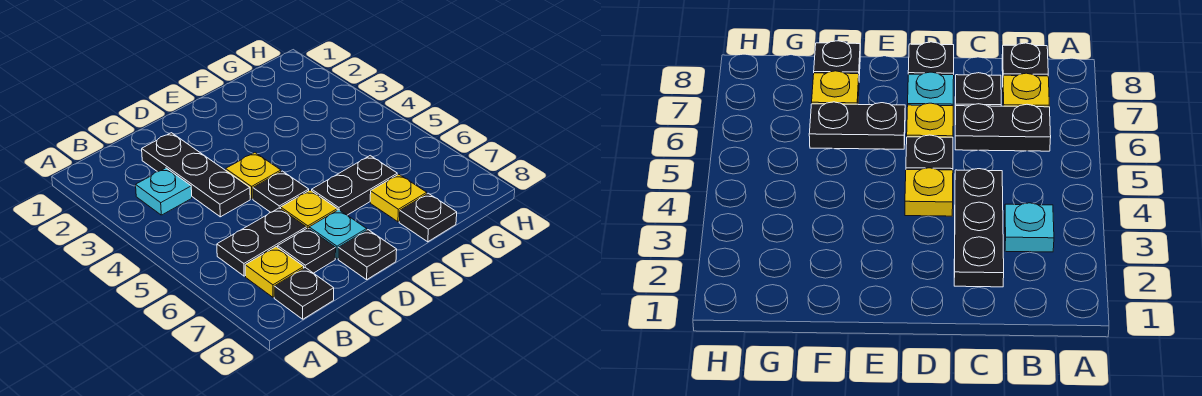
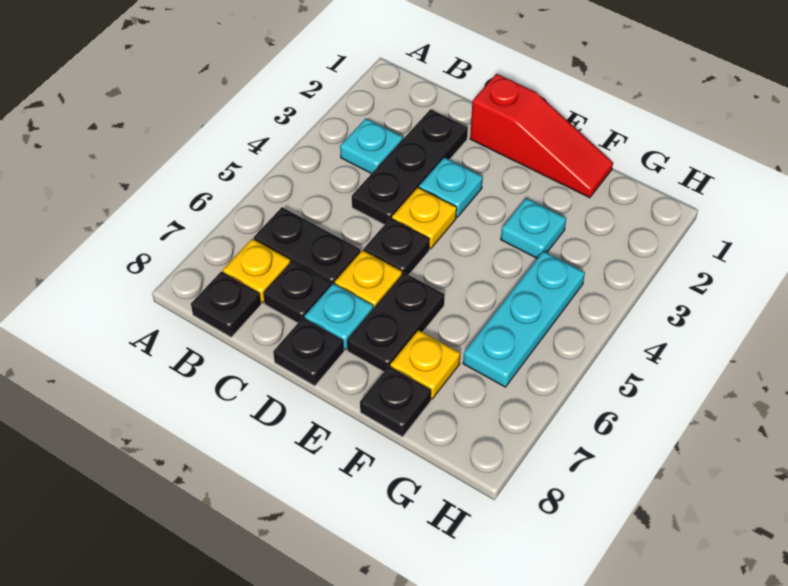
none -> red slope D1:F1 level 1 top D
none -> cyan plate D3 level 1
black plate E6:F6 level 1 -> black plate E6:E7 level 1
none -> cyan plate F3 level 1
none -> cyan plate G4:G6 level 1

